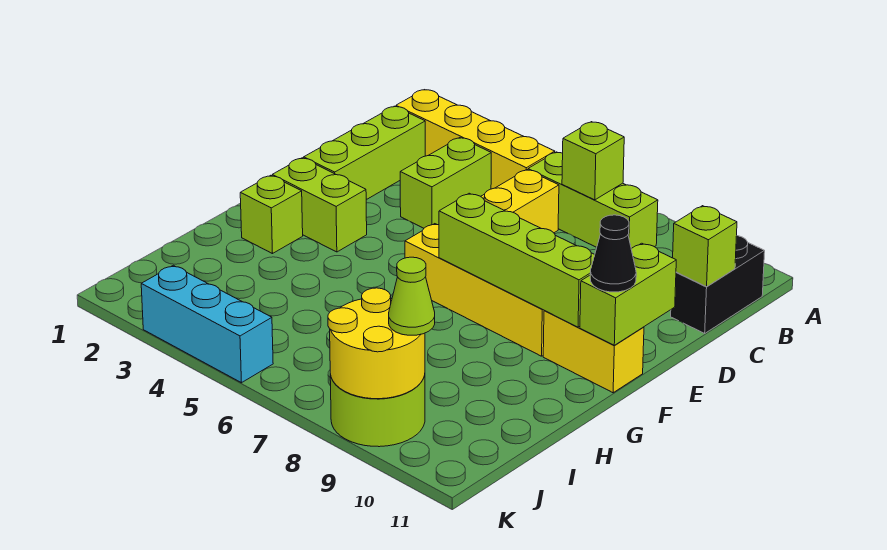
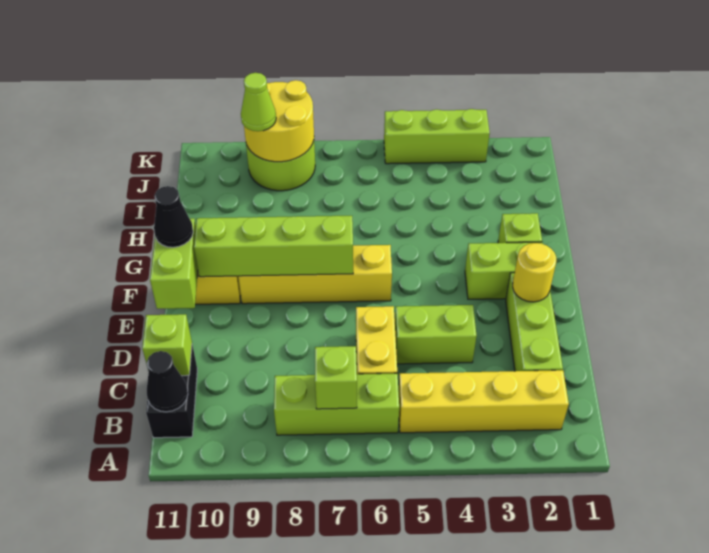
none -> black cone B11 level 2
lime brick C4:D4 level 1 -> lime brick D4:D5 level 1
none -> yellow round brick E2 level 2
cyan brick K3:K5 level 1 -> lime brick K3:K5 level 1

